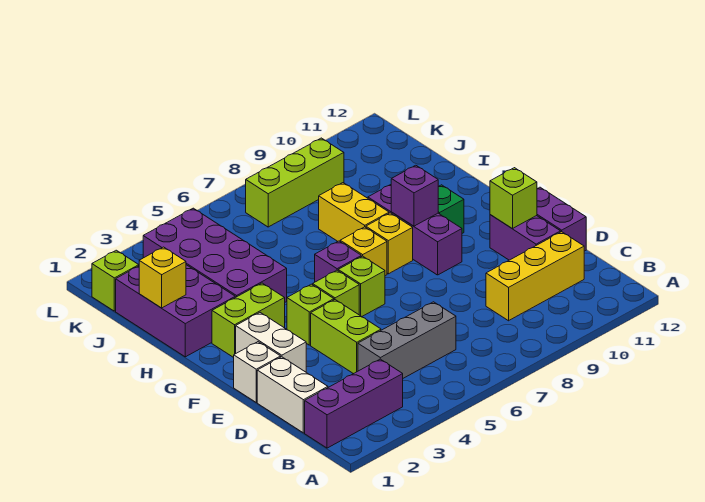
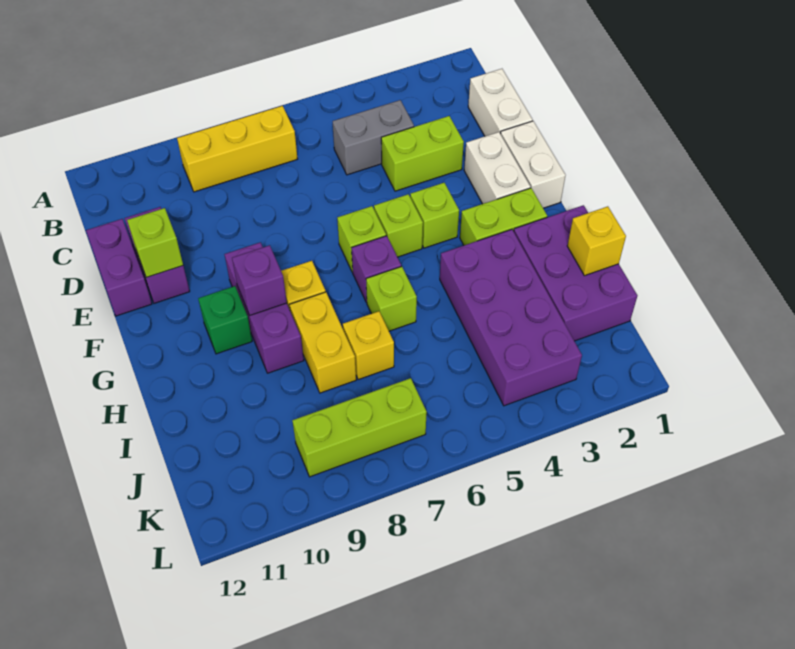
purple brick B1:B3 level 1 -> none
grey brick C4:C6 level 1 -> grey brick C4:C5 level 1
yellow brick C9:C11 level 1 -> yellow brick B7:B9 level 1
lime brick D4:E4 level 1 -> lime brick D3:D4 level 1
white brick E1 level 1 -> white brick E1:F1 level 1
yellow brick G7 level 1 -> yellow brick I7 level 1
lime brick K1 level 1 -> lime brick H6 level 1

